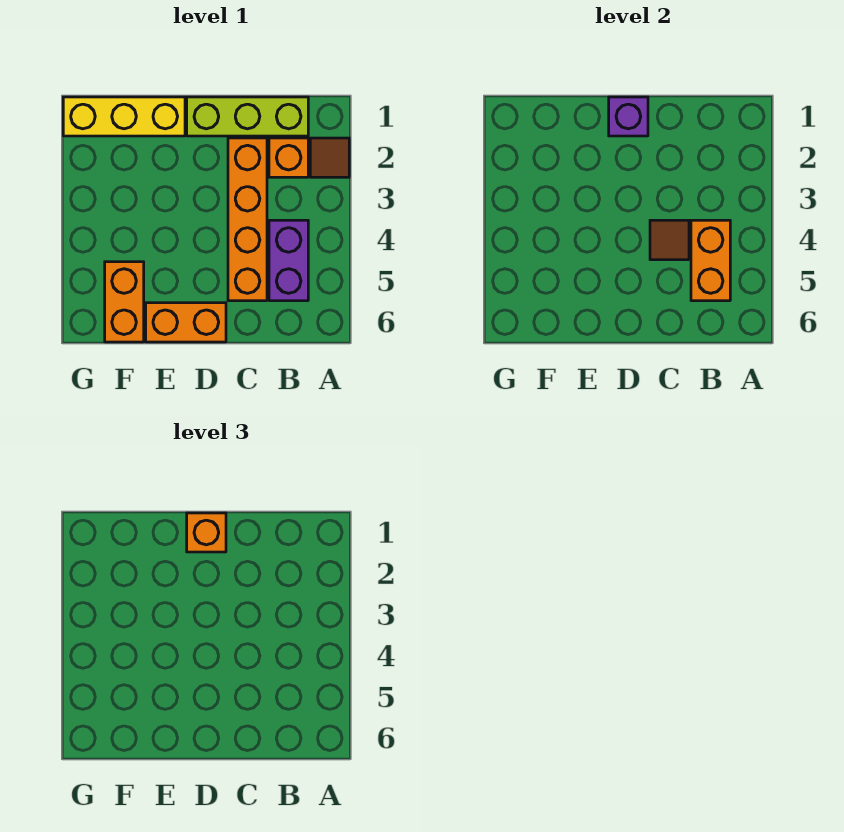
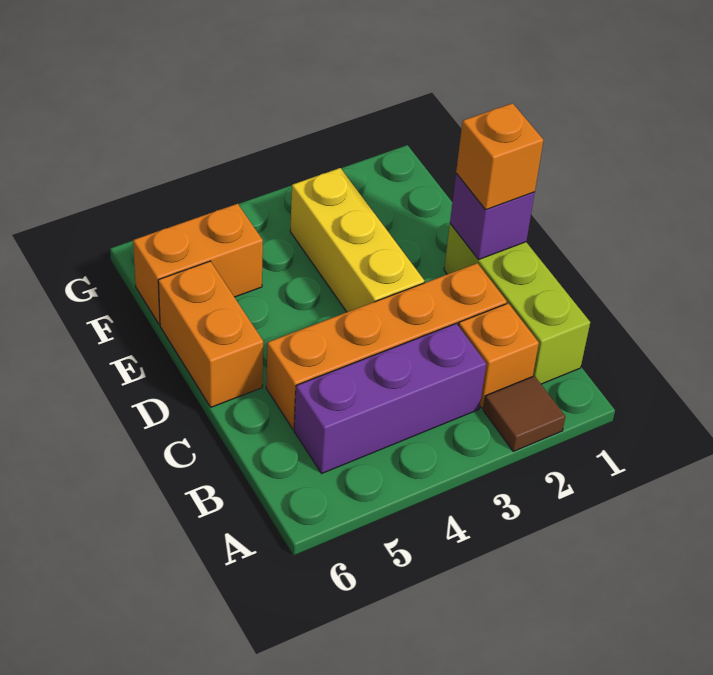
purple brick B4:B5 level 1 -> purple brick B3:B5 level 1
orange brick B4:B5 level 2 -> none
brown tile C4 level 2 -> none
yellow brick E1:G1 level 1 -> yellow brick D3:F3 level 1

